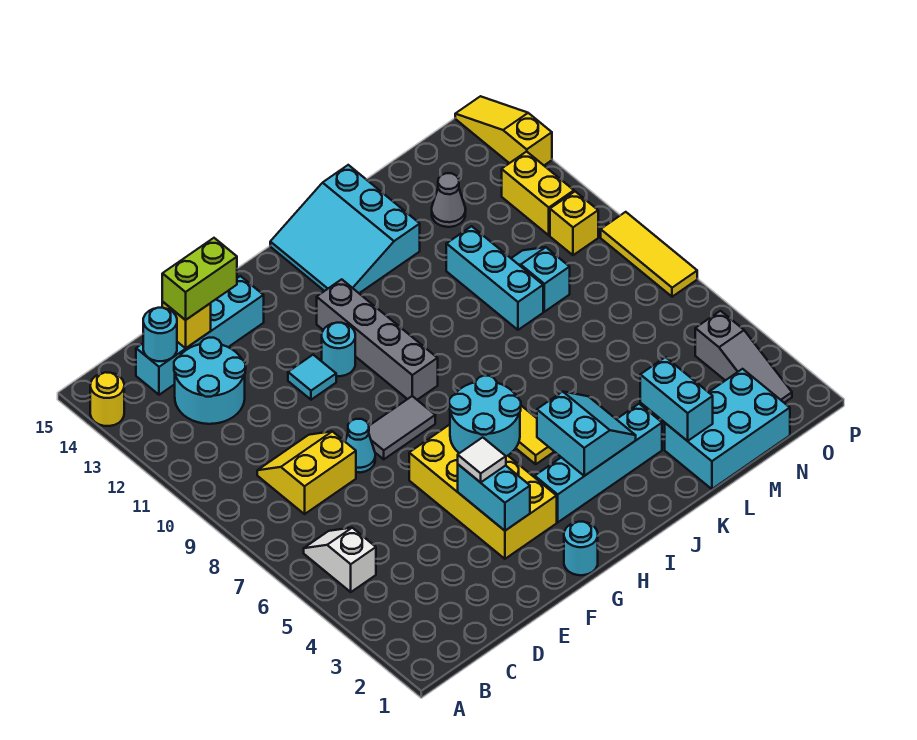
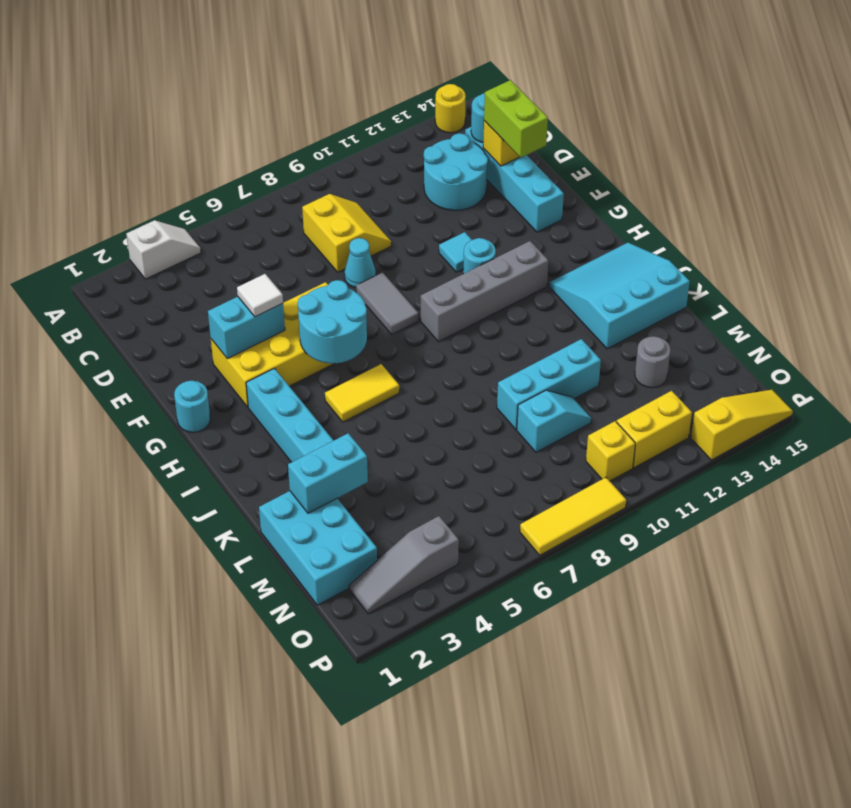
white slope B5:B6 level 1 top 5 -> white slope A3:A4 level 1 top 3
cyan slope I3:J4 level 2 top I -> none
grey cone M13 level 1 -> grey round brick M13 level 1

